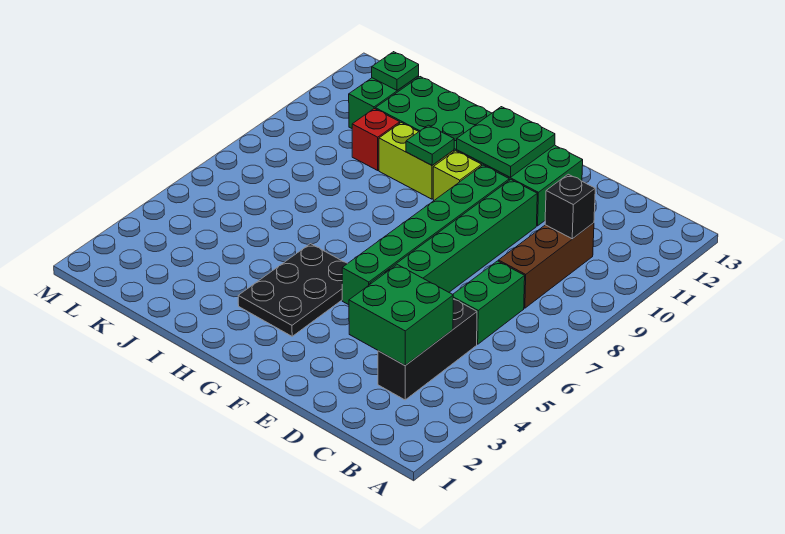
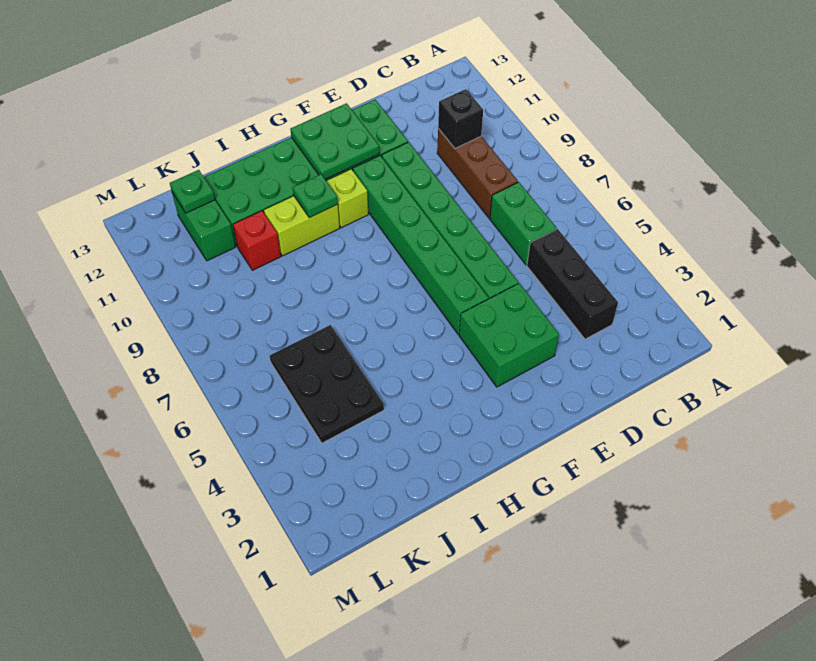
green brick C3:D4 level 2 -> green brick E3:F4 level 1
black plate G3:H5 level 1 -> black plate J4:K6 level 1

